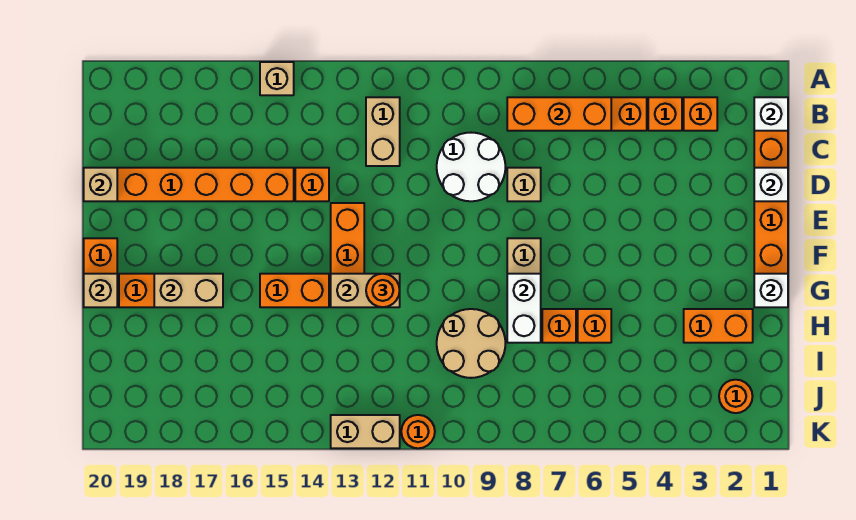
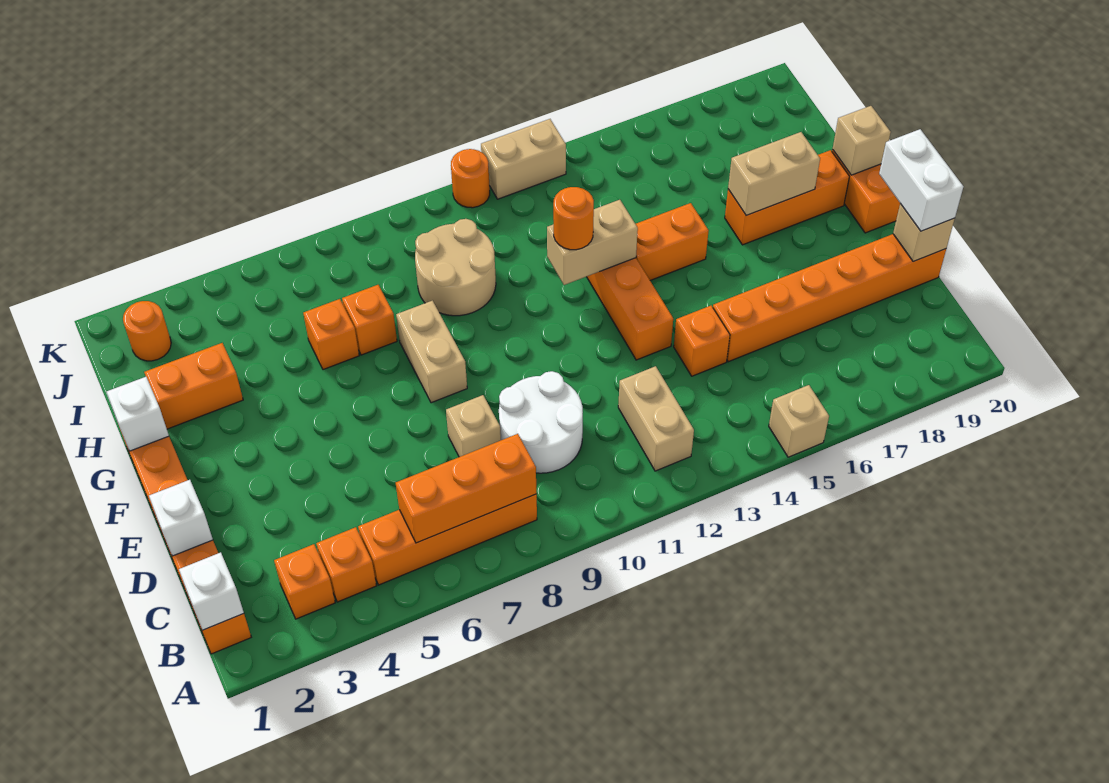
white brick G8:H8 level 2 -> white brick D20:E20 level 3

